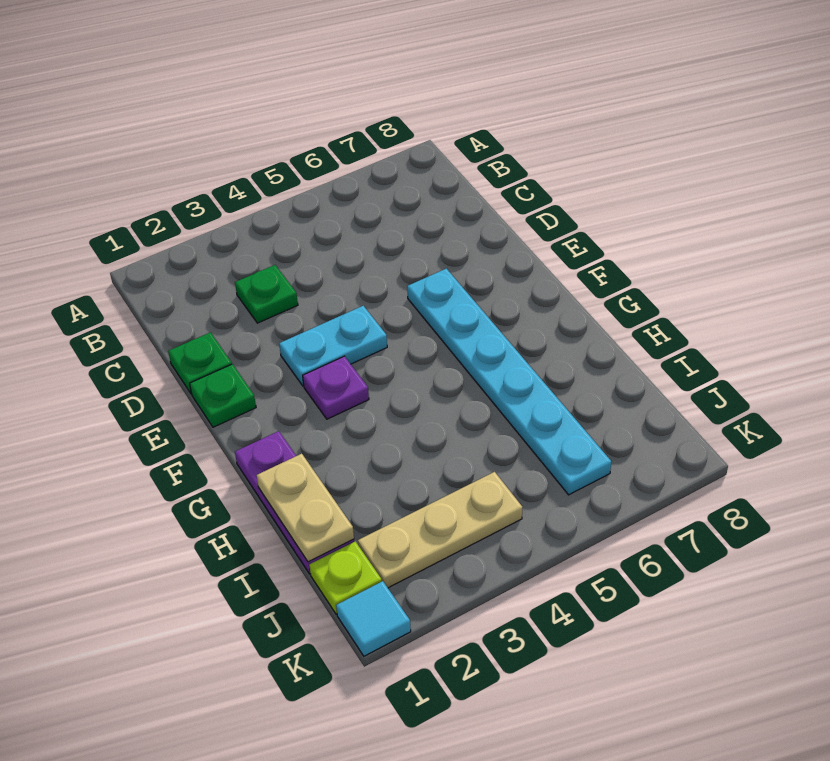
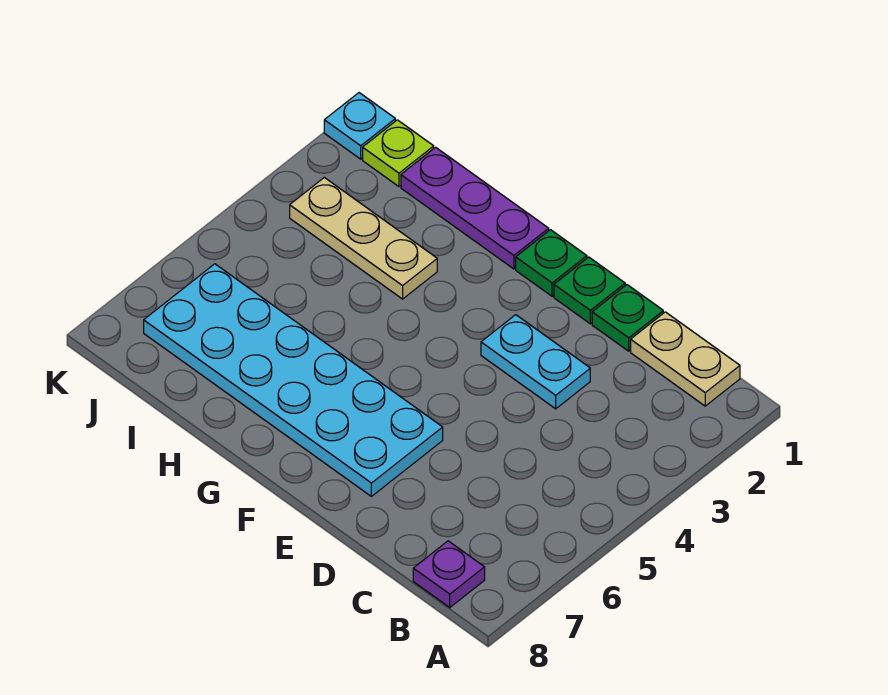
green plate C3 level 1 -> green plate F1 level 1
cyan plate E3:E4 level 1 -> cyan plate D3:E3 level 1
cyan plate E6:J6 level 1 -> cyan plate E6:J7 level 1
purple plate F3 level 1 -> purple plate B8 level 1
tan plate H1:I1 level 2 -> tan plate B1:C1 level 1
tan plate J2:J4 level 1 -> tan plate H3:J3 level 1
cyan tile K1 level 1 -> cyan plate K1 level 1

